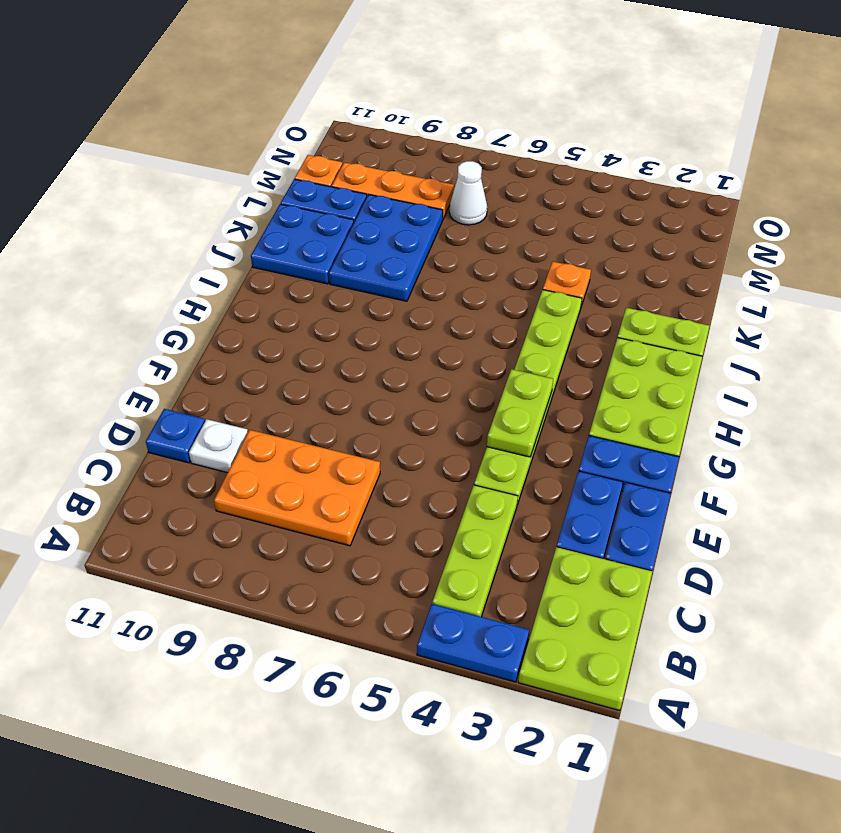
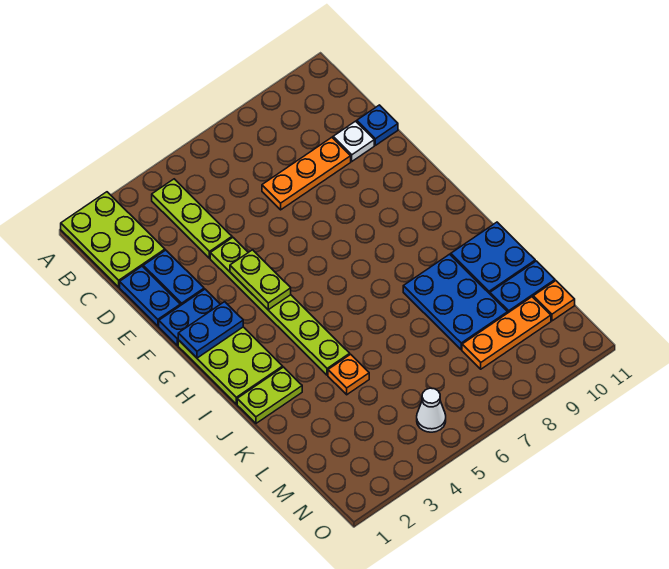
blue plate A3:A4 level 1 -> blue plate G1:G2 level 2
orange plate C7:D9 level 1 -> orange plate D7:D9 level 1
white cone M7 level 1 -> white cone N5 level 1

